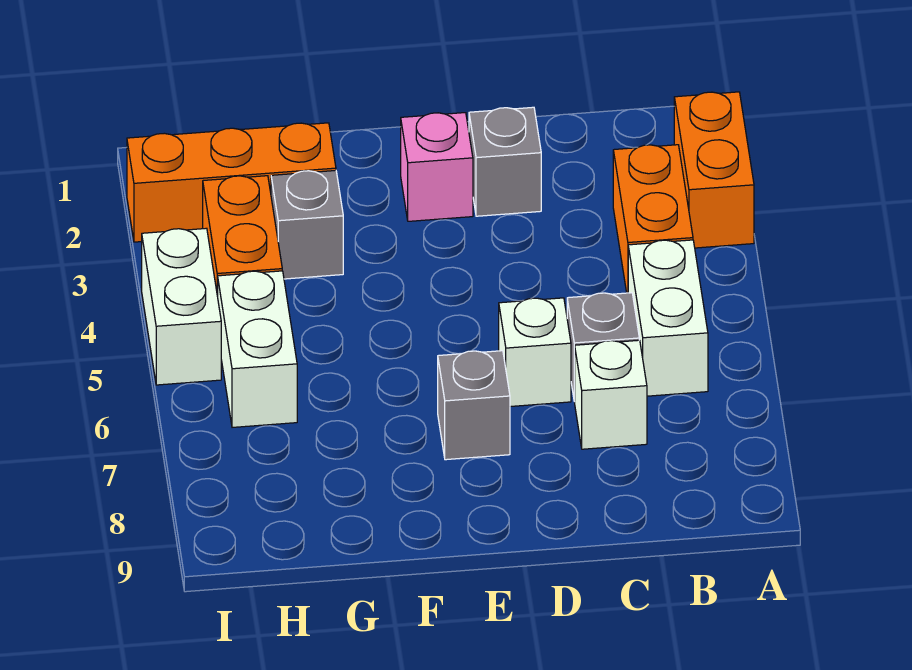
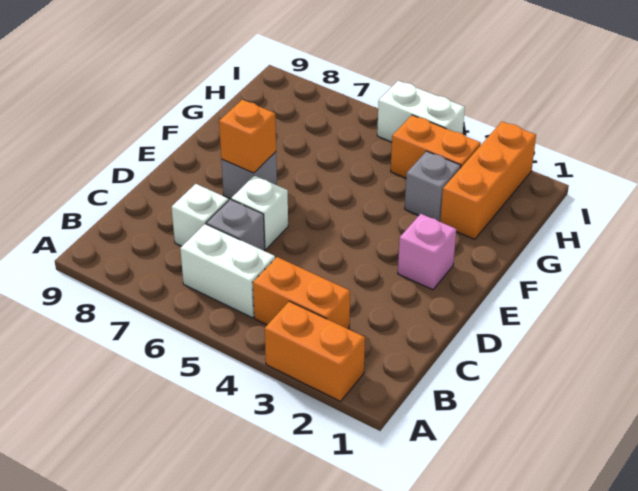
grey brick D2 level 1 -> none
none -> orange brick E7 level 2
white brick H5:H6 level 1 -> none

